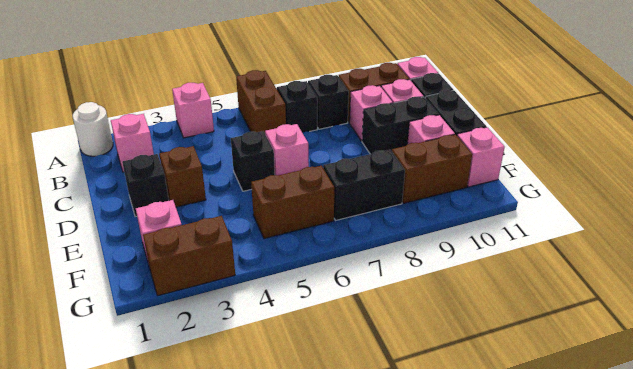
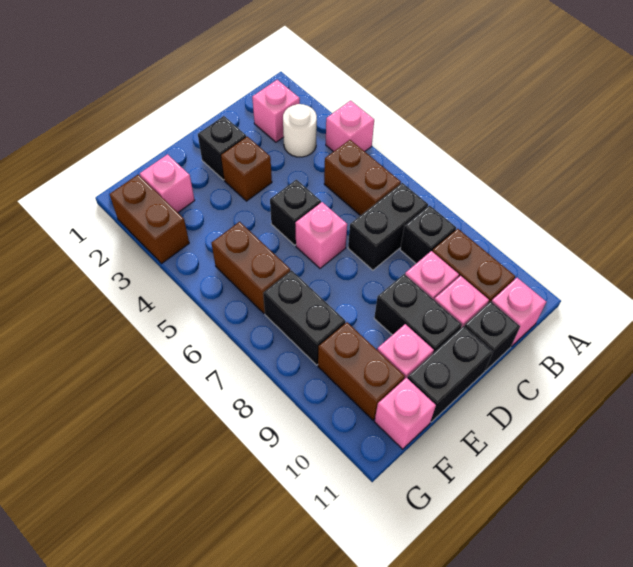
white round brick A1 level 1 -> white round brick B3 level 1
brown brick A6:B6 level 1 -> brown brick B5:B6 level 1
black brick B7 level 1 -> black brick B7:C7 level 1

